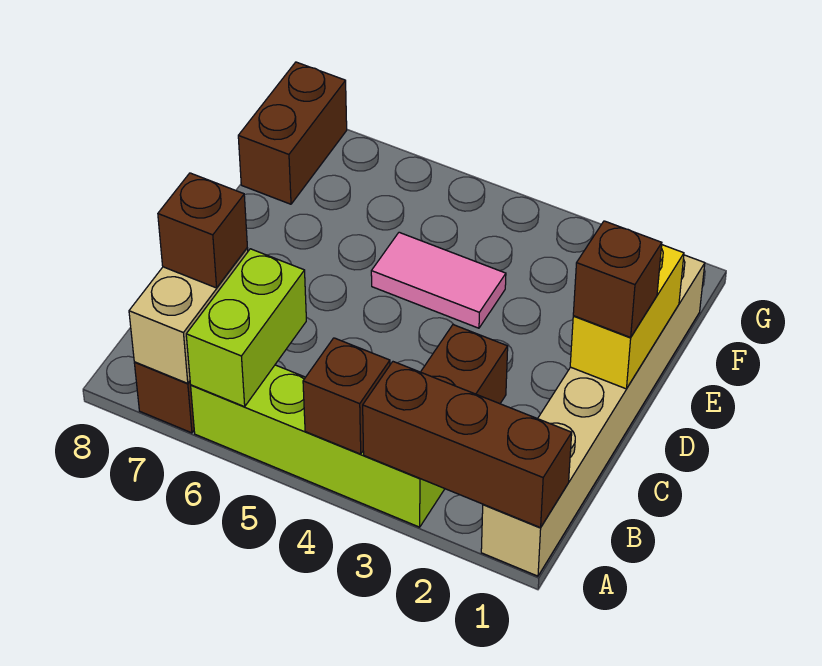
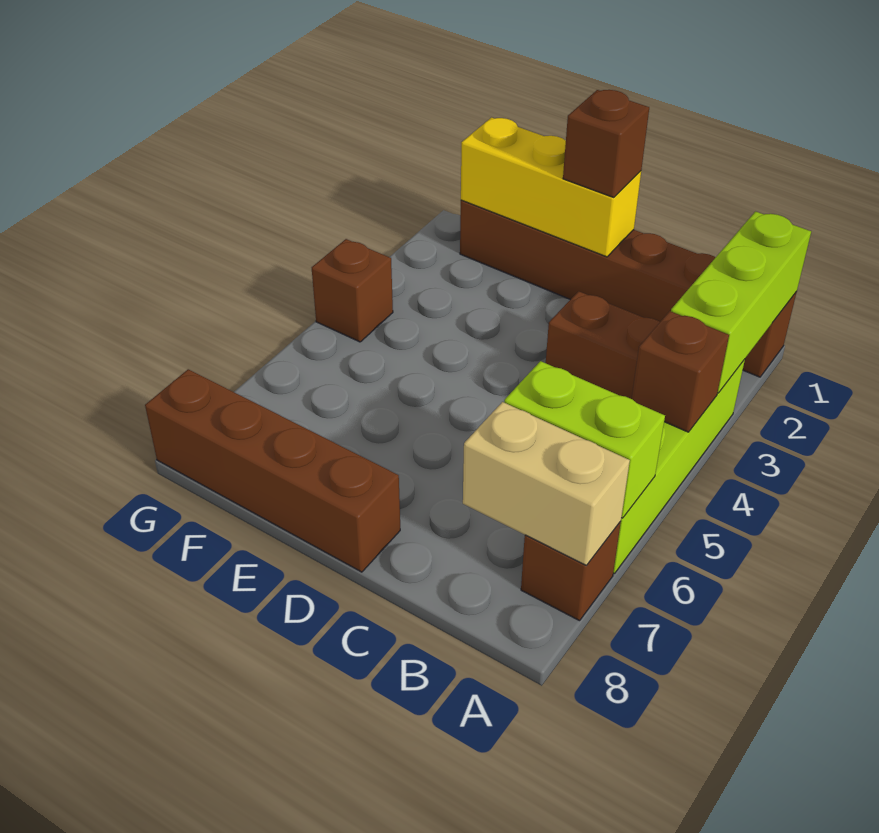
tan brick A1:F1 level 1 -> brown brick A1:F1 level 1
brown brick A1:A3 level 2 -> lime brick A1:A3 level 2
brown brick B7 level 3 -> brown brick G4 level 1
yellow brick D1:E1 level 2 -> yellow brick D1:F1 level 2
pink tile E4:E5 level 1 -> none
brown brick F8:G8 level 1 -> brown brick D8:G8 level 1

